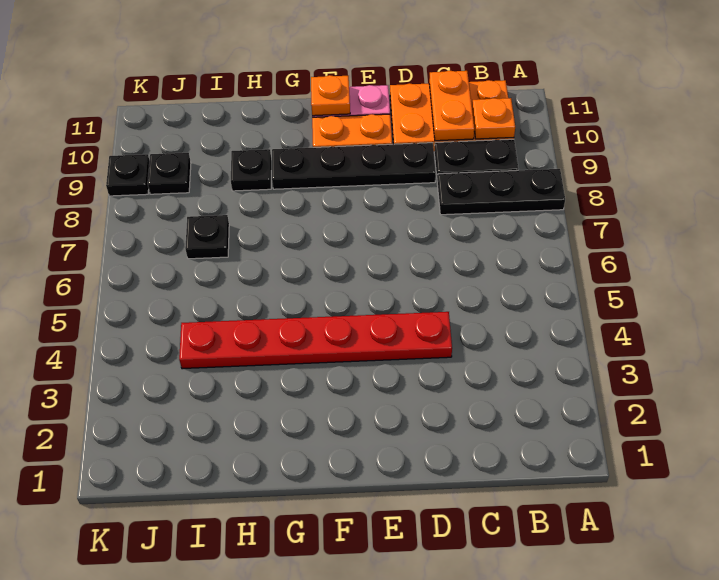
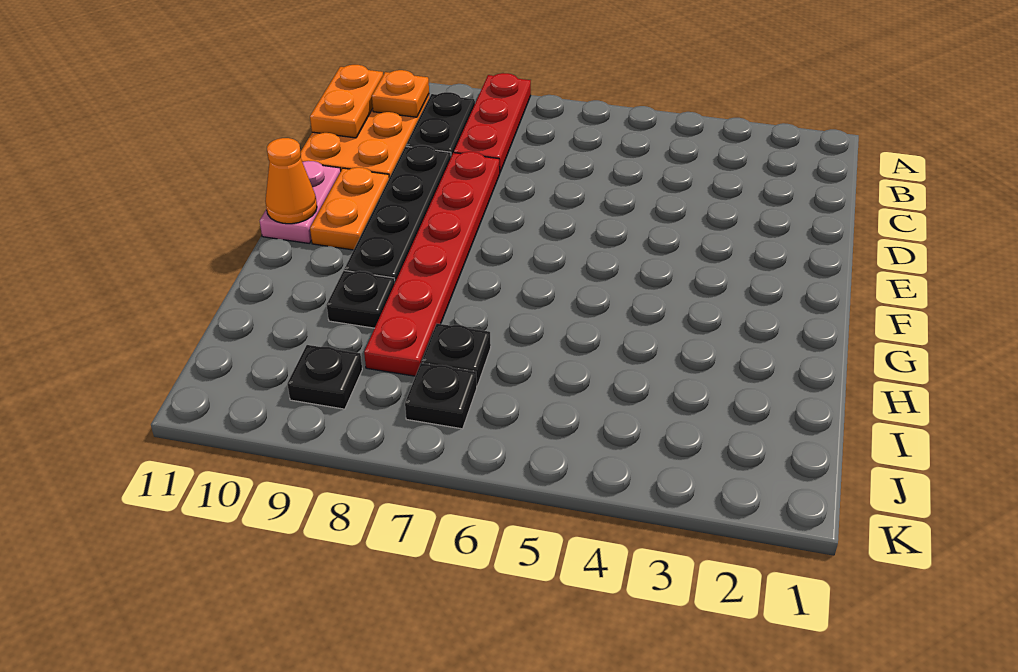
black plate A8:C8 level 1 -> red plate A8:C8 level 1
orange plate C10:C11 level 2 -> orange plate B11:C11 level 2
red plate D4:I4 level 1 -> red plate D8:I8 level 1
orange plate F11 level 2 -> orange cone F11 level 2
black plate K9 level 1 -> black plate J7 level 1

